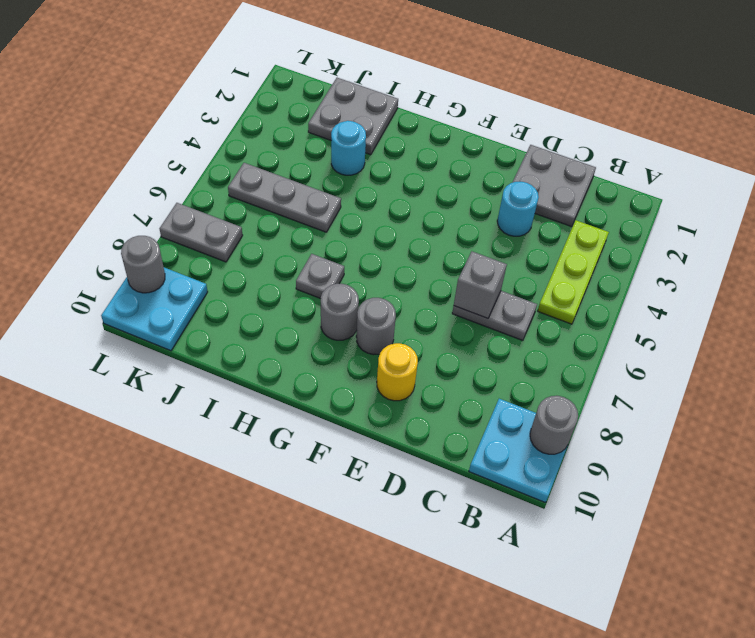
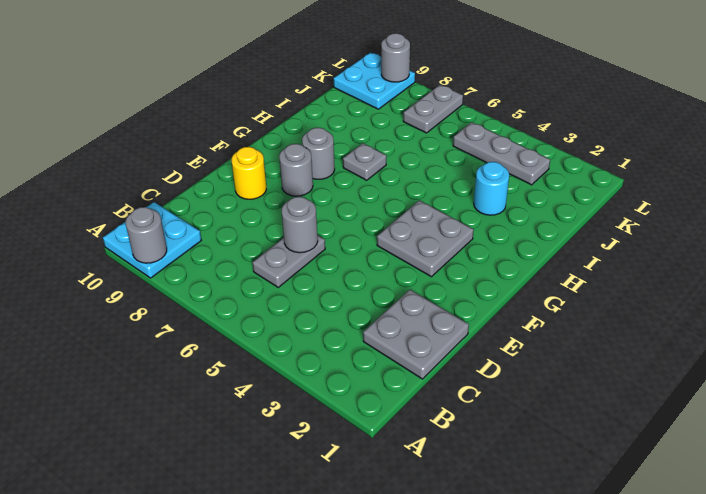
lime plate B3:B5 level 1 -> none
cyan round brick D3 level 1 -> none
grey brick D6 level 2 -> grey round brick D6 level 2
grey plate I1:J2 level 1 -> grey plate F3:G4 level 1
grey plate I5:K5 level 1 -> grey plate K3:K5 level 1

